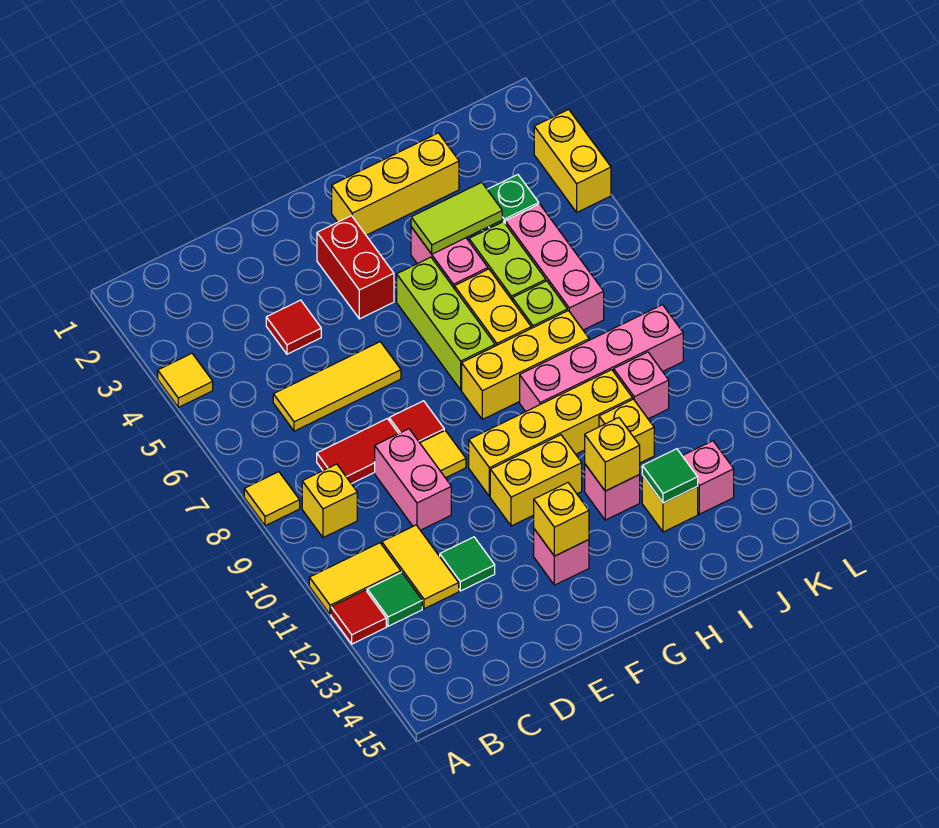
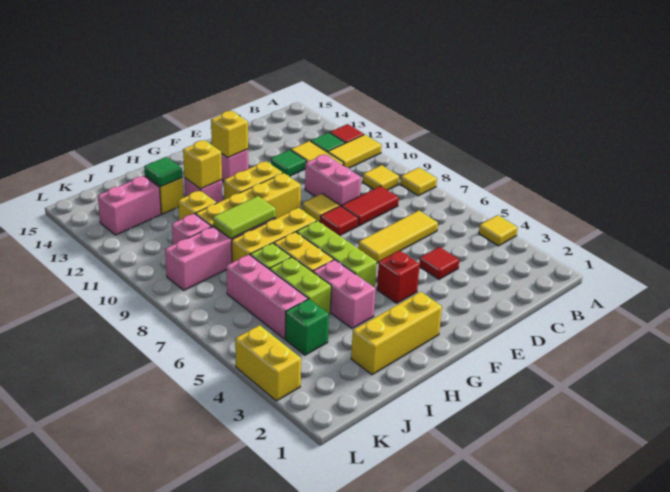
yellow brick B9 level 1 -> yellow tile B9 level 1
red brick F3:F4 level 1 -> red brick F4 level 1
lime tile H4:I4 level 2 -> lime tile H9:I9 level 2
pink brick J13 level 1 -> pink brick J13:K13 level 1

